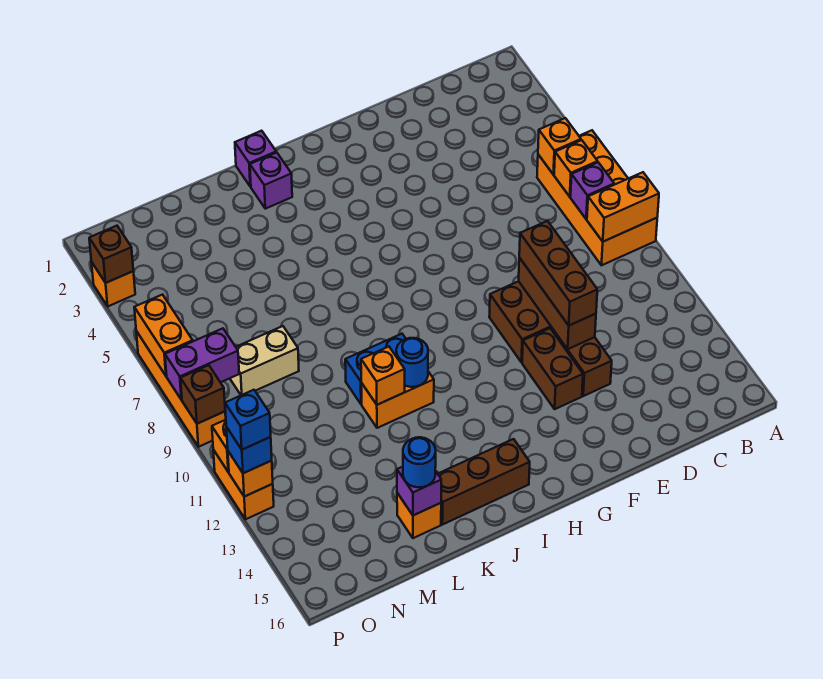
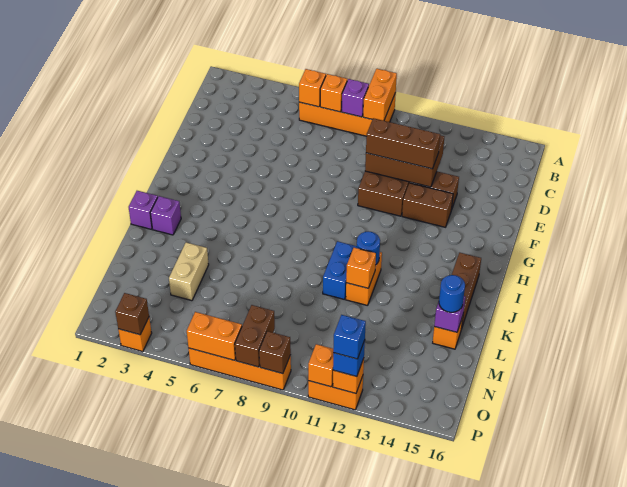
brown brick E10:E12 level 2 -> brown brick D10:E12 level 2
tan brick M8:N8 level 1 -> tan brick L4:M4 level 1
purple brick O8:P8 level 2 -> brown brick O8:P8 level 2

